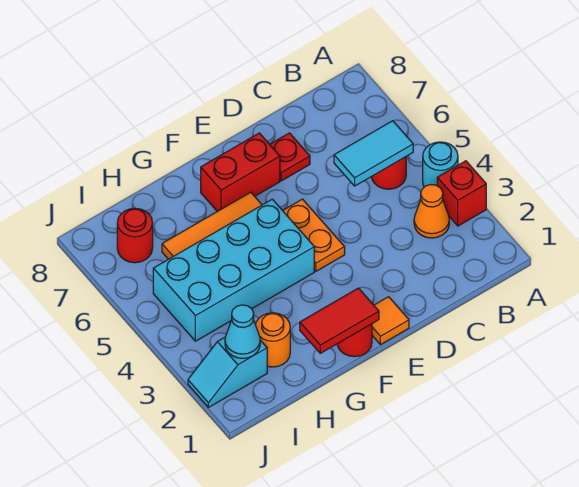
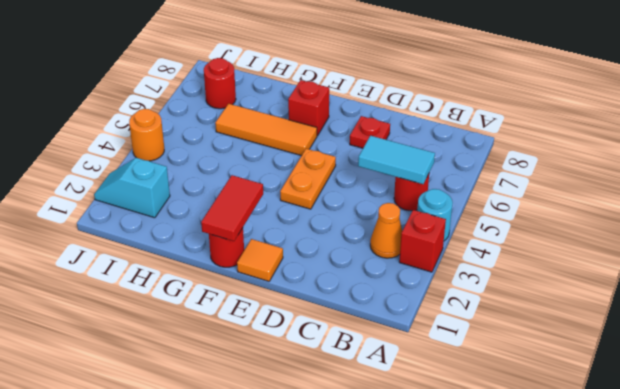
red brick E7:F7 level 1 -> red brick F7 level 1
red tile F1:G1 level 2 -> red tile F1:F2 level 2
cyan brick F4:I5 level 1 -> none
orange round brick H2 level 1 -> orange round brick J4 level 1
cyan cone I2 level 2 -> none

